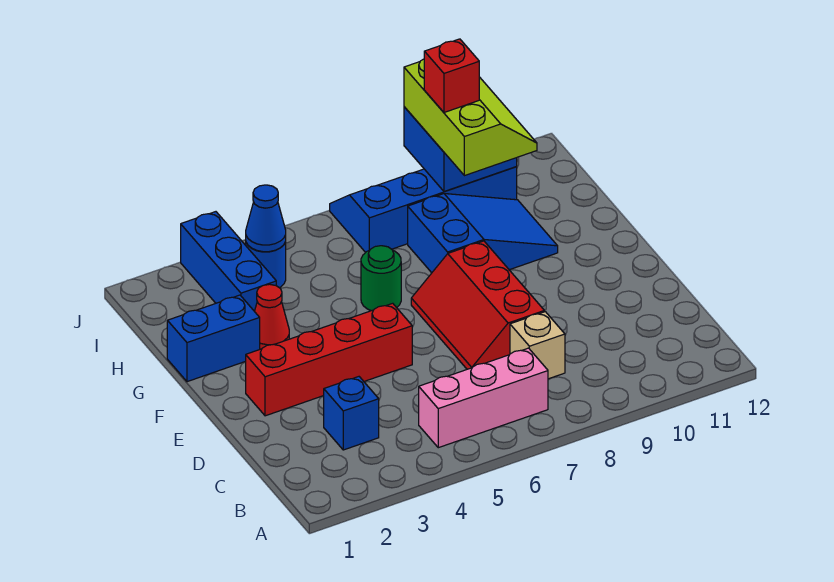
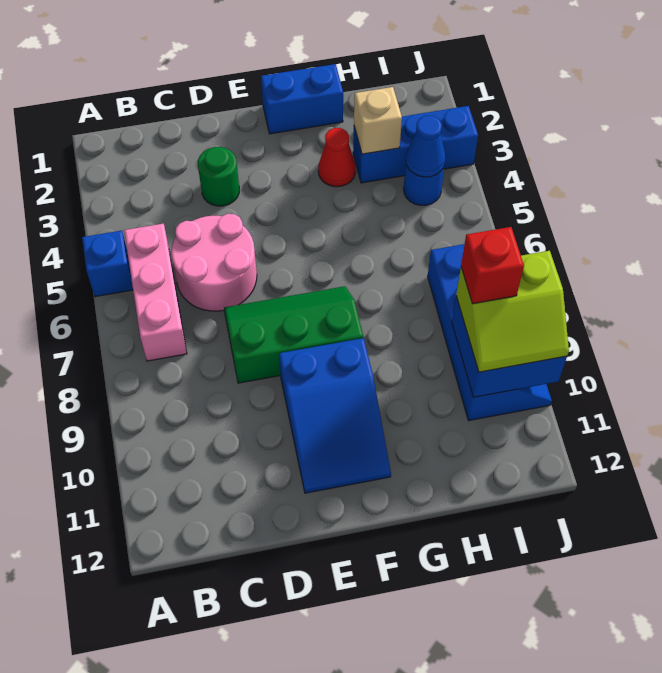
blue brick C3 level 1 -> blue brick A5 level 1
none -> pink round brick C5:D6 level 1
tan brick C8 level 1 -> tan brick H3 level 2
red slope D7:F8 level 1 top 8 -> green slope D7:F8 level 1 top 8
red brick E2:E5 level 1 -> none
blue brick G1:G2 level 1 -> blue brick F1:G1 level 1
green round brick G6 level 1 -> green round brick D3 level 1
blue slope G8:H10 level 1 top 8 -> blue slope E9:F11 level 1 top 9
lime slope H9:J10 level 3 top 9 -> lime slope I9:J10 level 3 top 9

